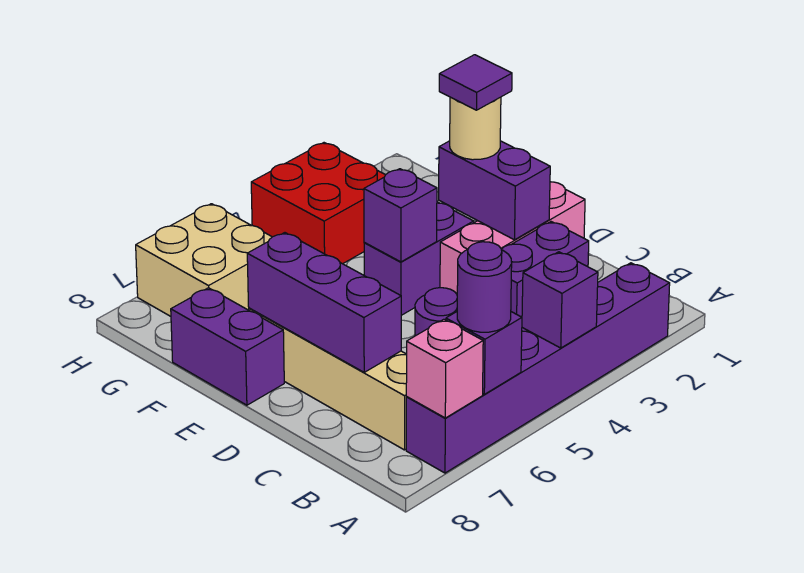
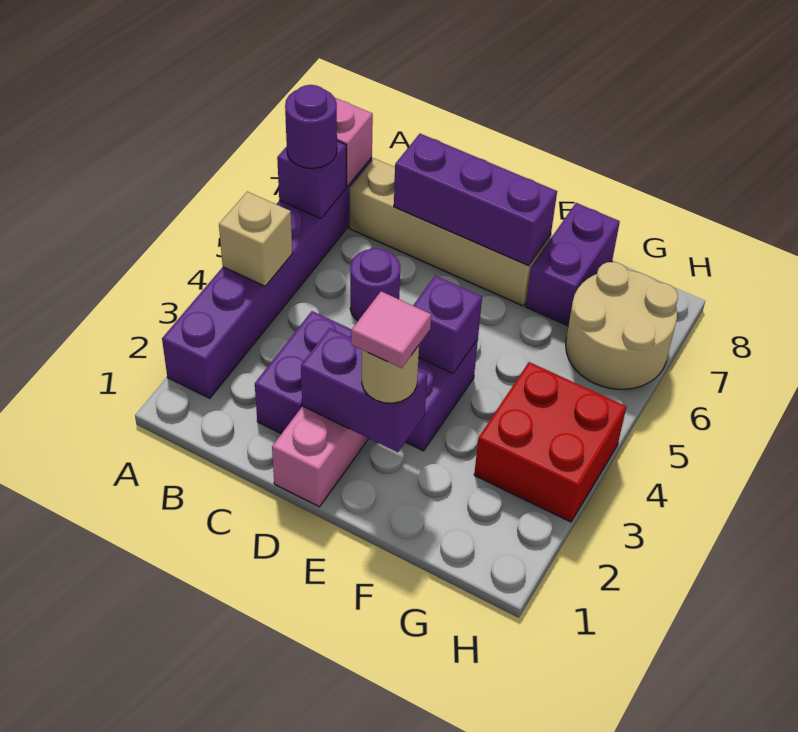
purple brick A4 level 2 -> tan brick A4 level 2
purple tile E2 level 4 -> pink tile E2 level 4
purple brick E8:F8 level 1 -> purple brick F7:F8 level 1
tan brick G6:H7 level 1 -> tan round brick G6:H7 level 1

